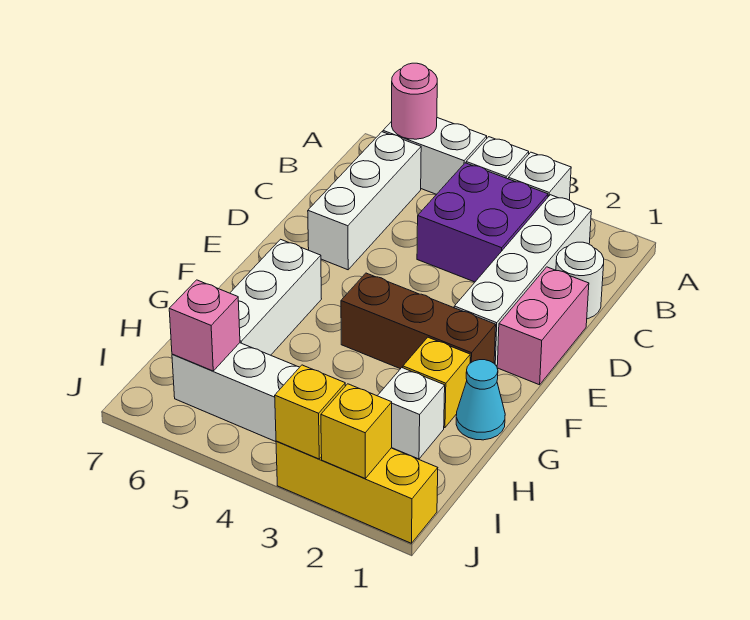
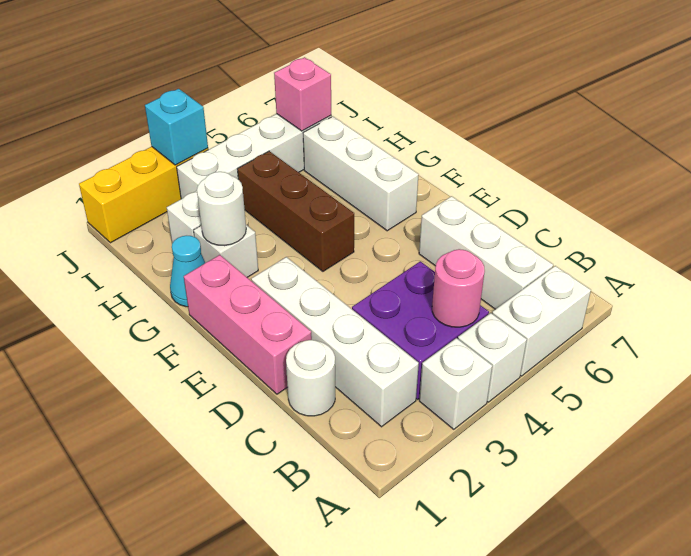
pink round brick A6 level 2 -> pink round brick B4 level 2
pink brick D1:E1 level 1 -> pink brick D1:F1 level 1
brown brick F2:F4 level 1 -> brown brick F4:H4 level 1
yellow brick G2 level 1 -> white brick G2 level 1
none -> white round brick G2 level 2
yellow brick J2 level 2 -> none
yellow brick J3 level 2 -> cyan brick J3 level 2

